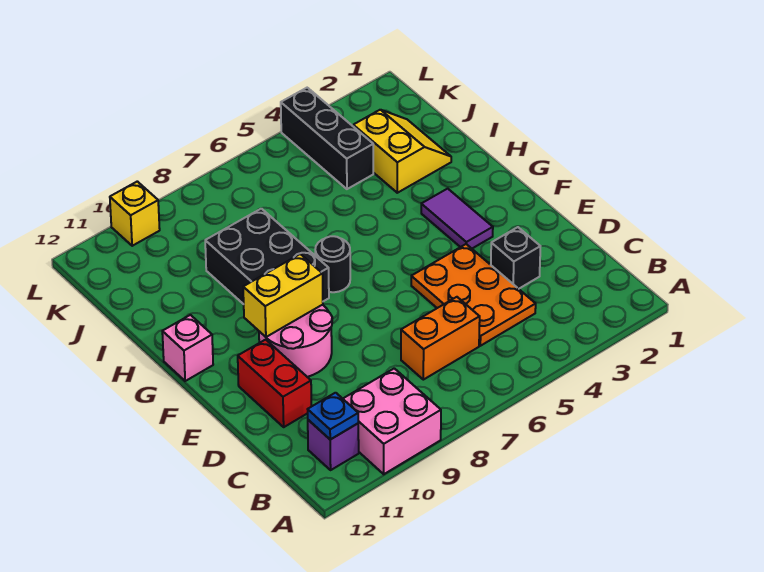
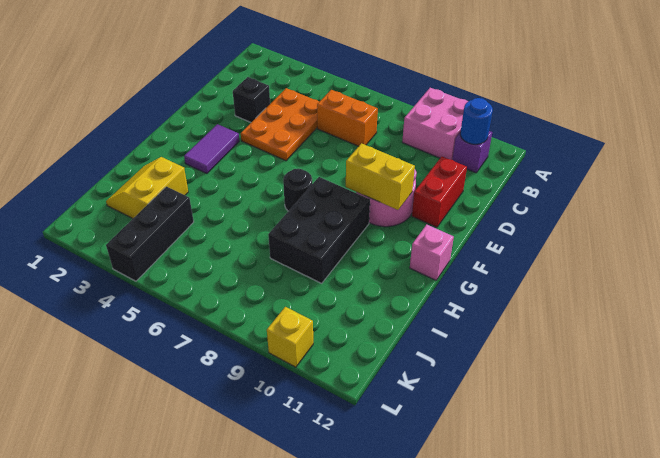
blue plate B11 level 2 -> blue round brick B11 level 2

